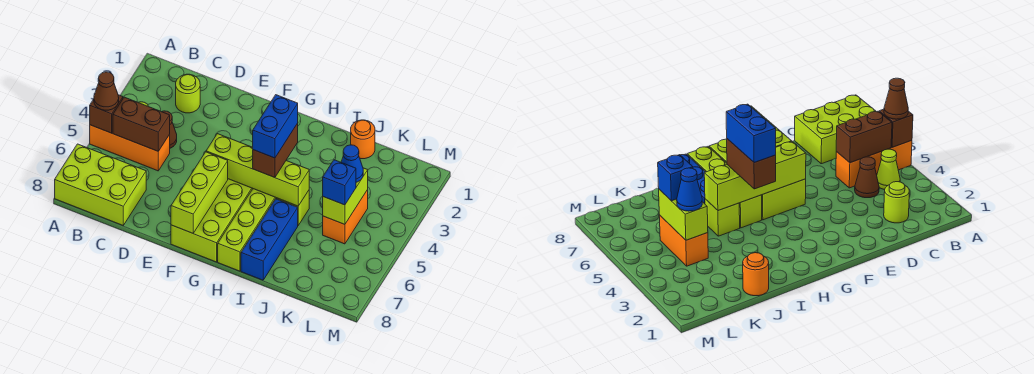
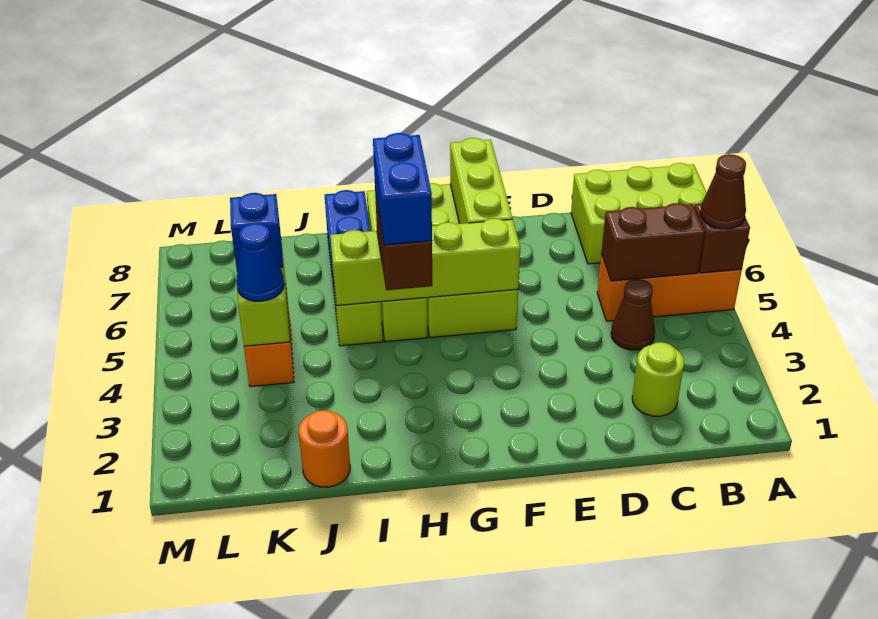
lime cone B4 level 1 -> none

